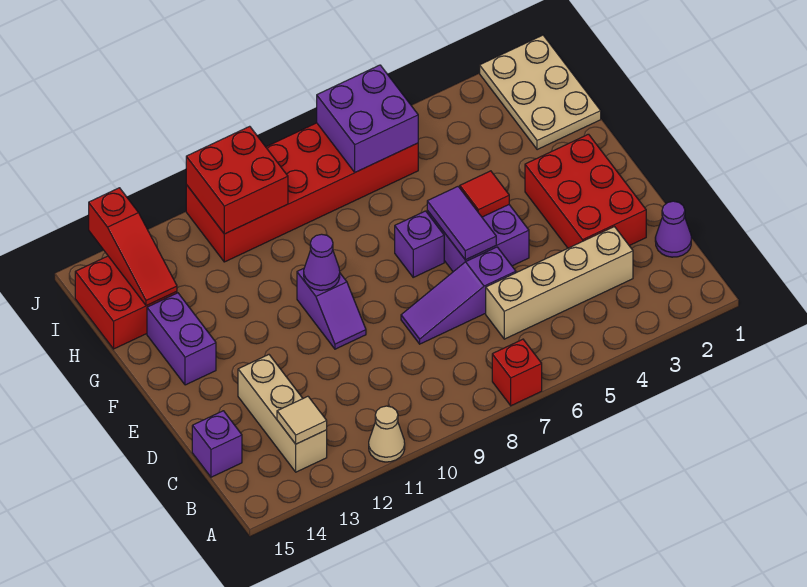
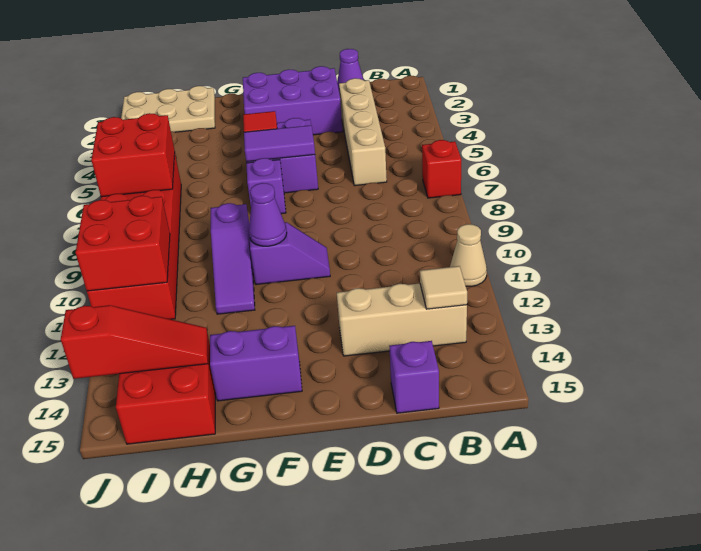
red brick D2:F3 level 1 -> purple brick D2:F3 level 1
purple slope D6:D8 level 1 top 6 -> purple slope G9:G11 level 1 top 9
purple brick I6:J7 level 2 -> red brick I6:J7 level 2

